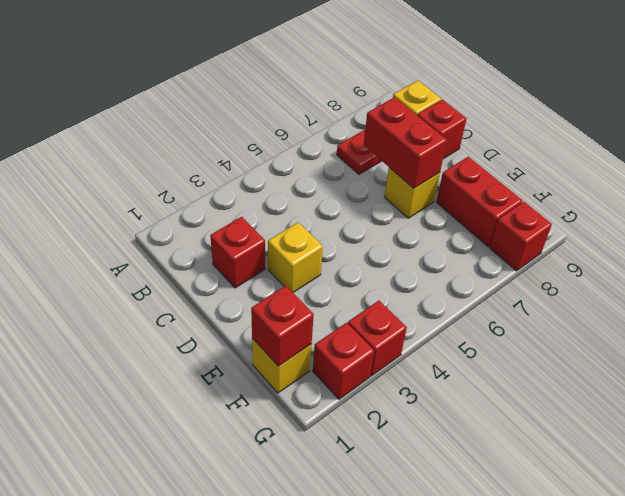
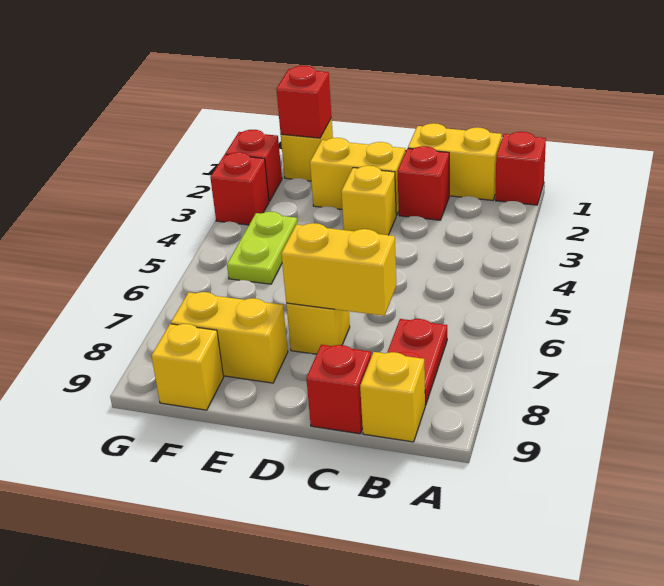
none -> yellow brick B1:C1 level 1
red brick C7:D7 level 2 -> yellow brick C7:D7 level 2
none -> yellow brick D2:E2 level 1
red brick E8:F8 level 1 -> yellow brick E8:F8 level 1
none -> lime plate F4:F5 level 1
none -> yellow brick F9 level 1
red brick G8 level 1 -> red brick A1 level 1

